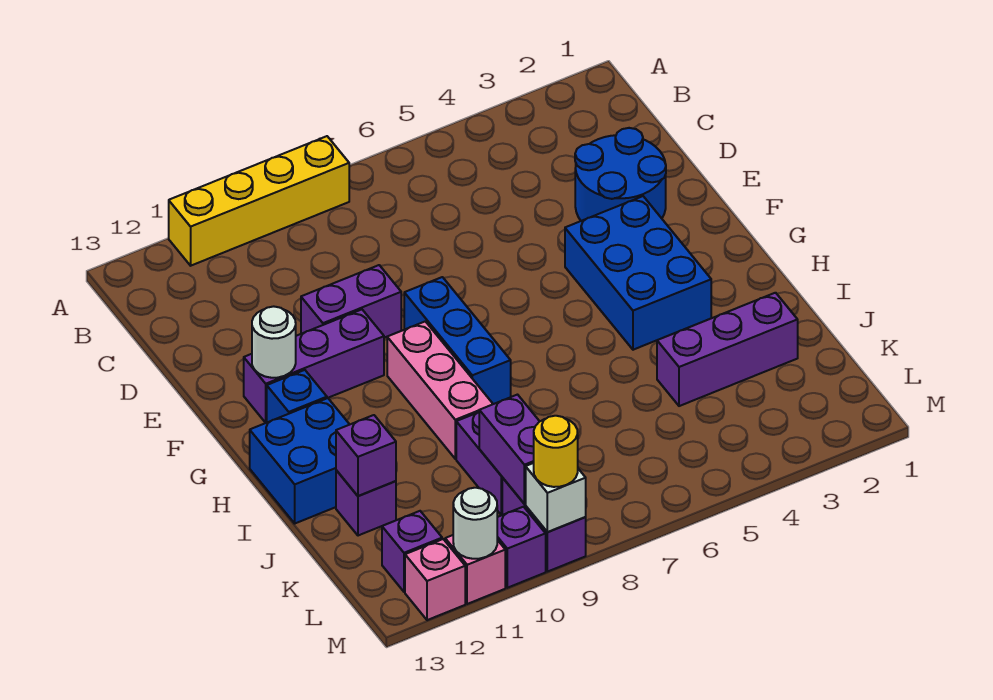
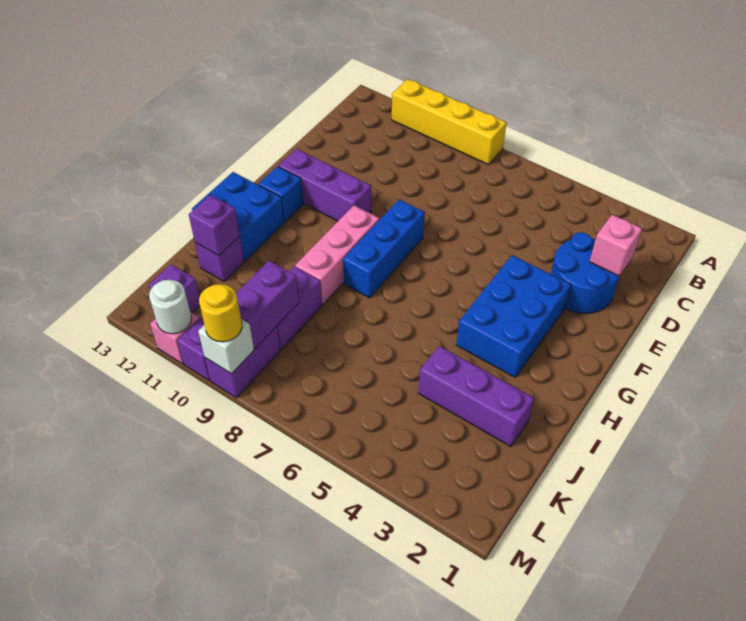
purple brick E9:E10 level 1 -> none
white round brick F12 level 2 -> none
pink brick M12 level 1 -> pink brick D2 level 2

